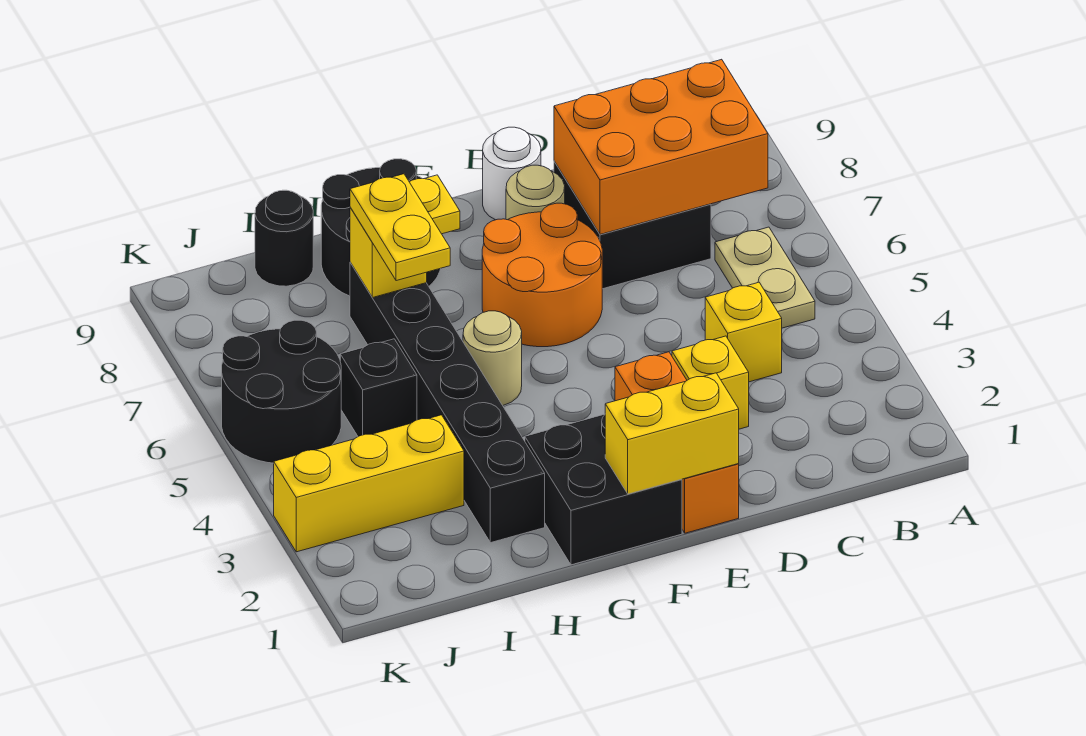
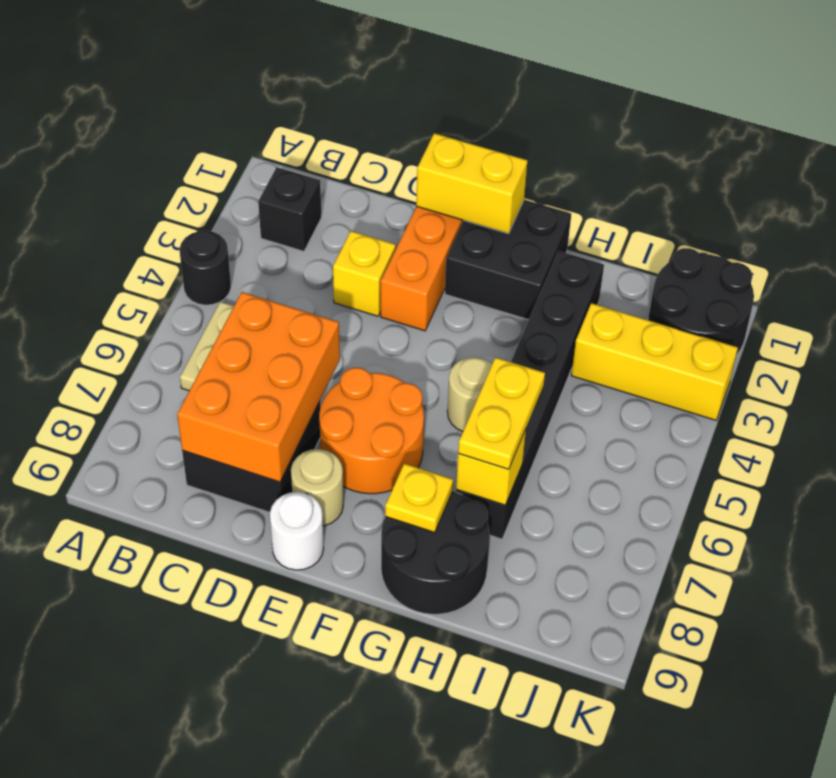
orange brick B7:D8 level 2 -> orange brick C6:D8 level 2
yellow brick C4 level 1 -> none
black brick I5 level 1 -> black brick B2 level 1
black round brick I9 level 1 -> black round brick A4 level 1
black round brick J5:K6 level 1 -> black round brick J1:K2 level 1

